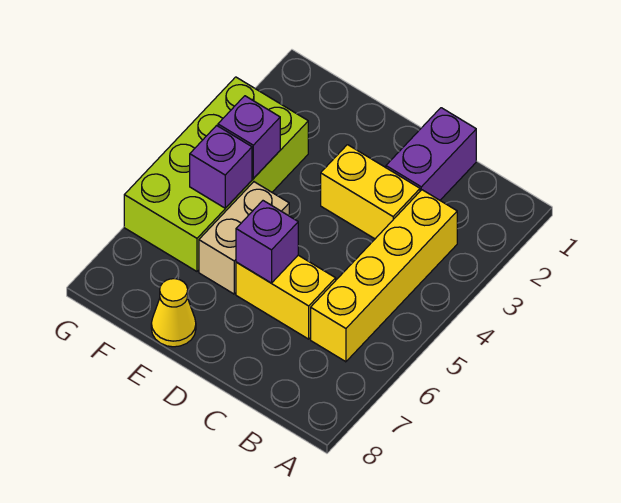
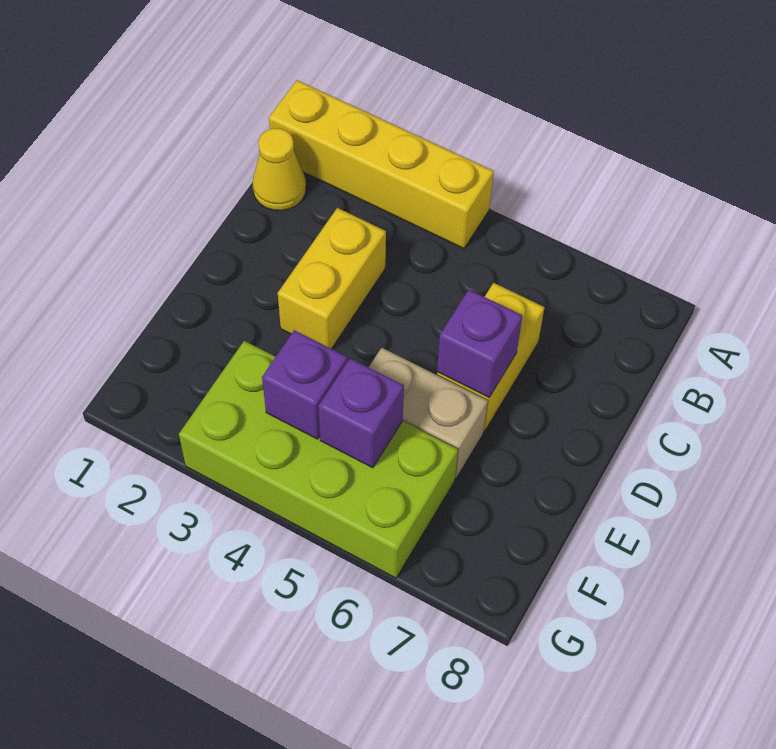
yellow brick B3:B6 level 1 -> yellow brick A1:A4 level 1
purple brick C1:C2 level 1 -> none
yellow cone E8 level 1 -> yellow cone B1 level 1

